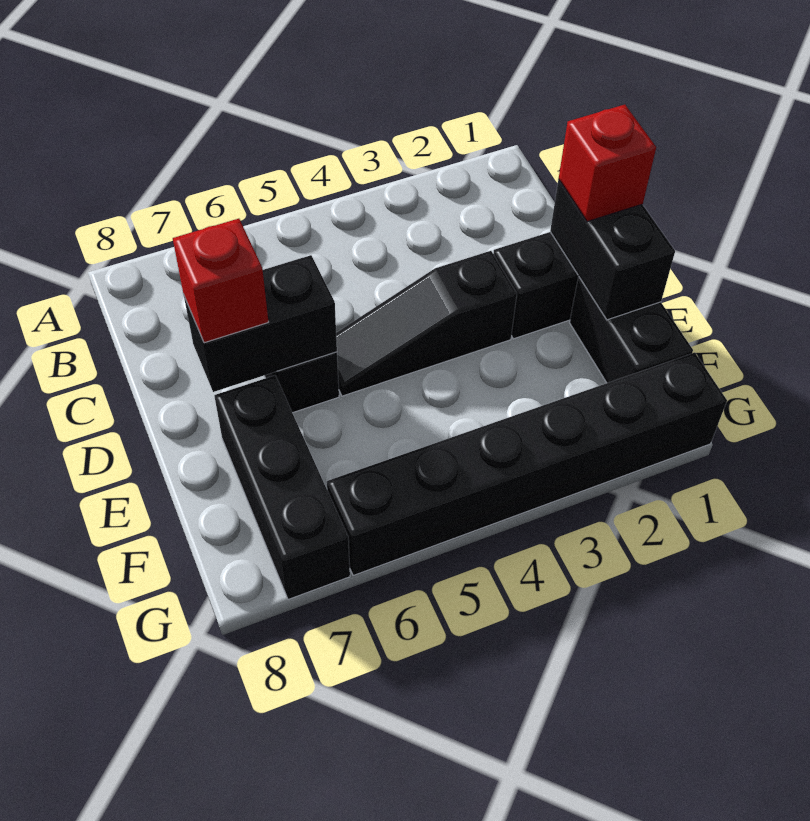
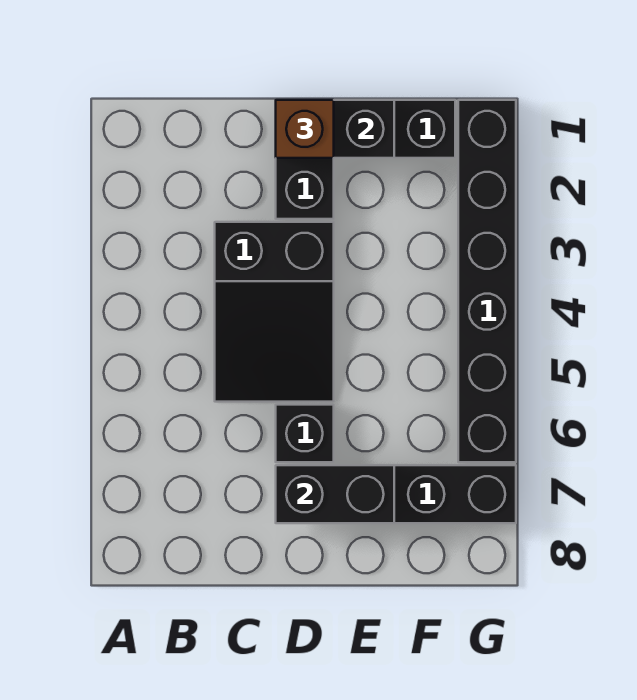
red brick D1 level 3 -> brown brick D1 level 3
black slope D3:D5 level 1 top 3 -> black slope C3:D5 level 1 top 3
black brick D6:D7 level 2 -> black brick D7:E7 level 2
red brick D7 level 3 -> none

